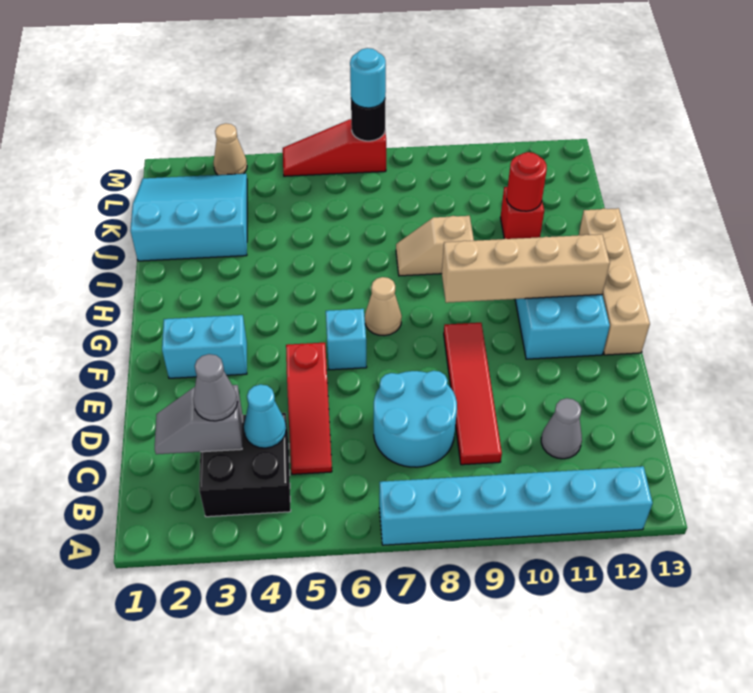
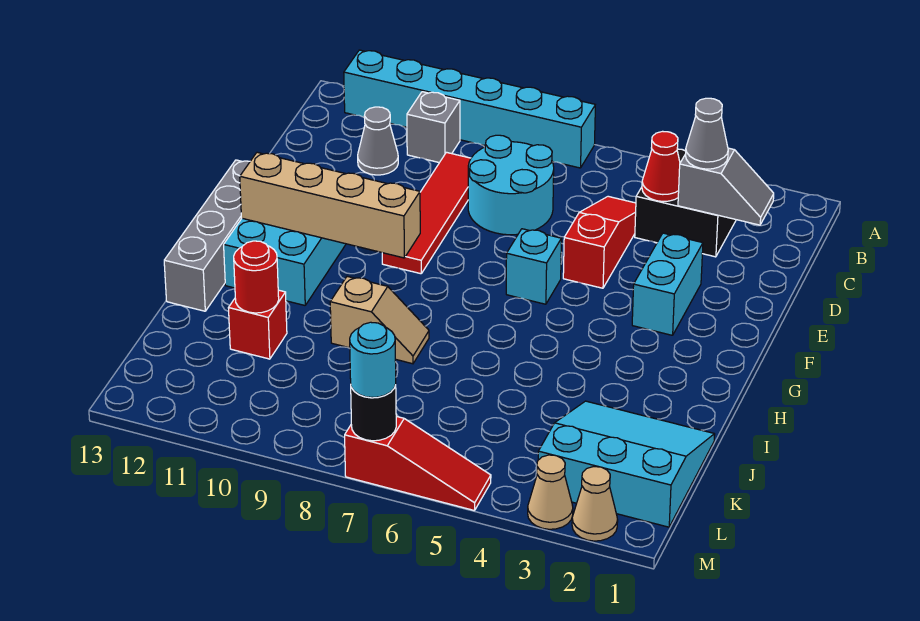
none -> grey brick B10 level 1
cyan cone C4 level 2 -> red cone C4 level 2
cyan brick F2:F3 level 1 -> cyan brick E3:F3 level 1
tan brick F13:I13 level 1 -> grey brick F13:I13 level 1
tan cone G7 level 1 -> tan cone M2 level 1
cyan slope J1:L3 level 1 top J -> cyan slope J1:L3 level 1 top L

